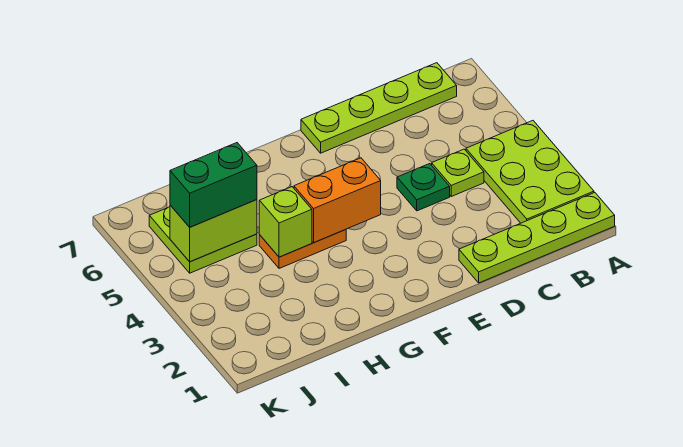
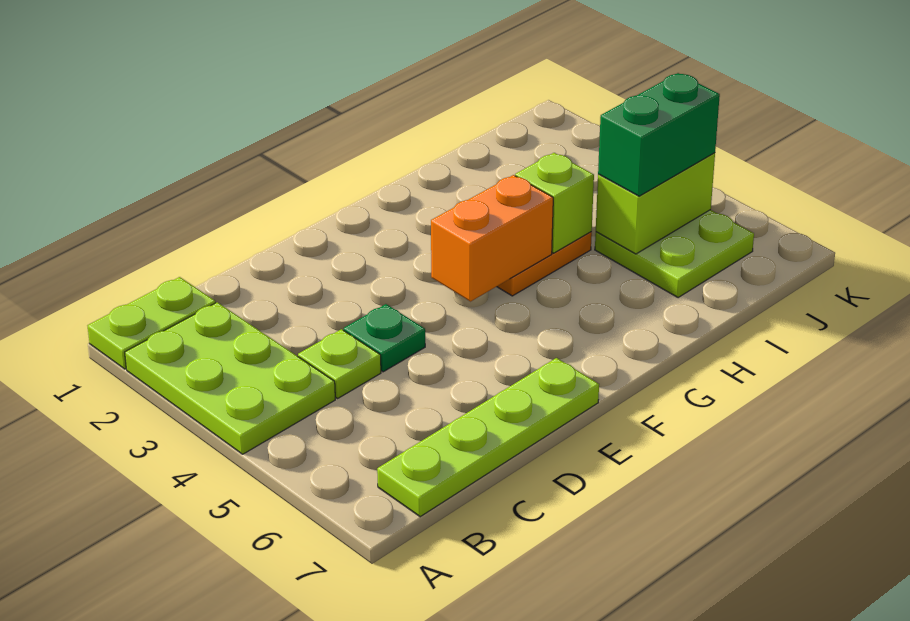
lime plate A1:D1 level 1 -> lime plate A1:B1 level 1

